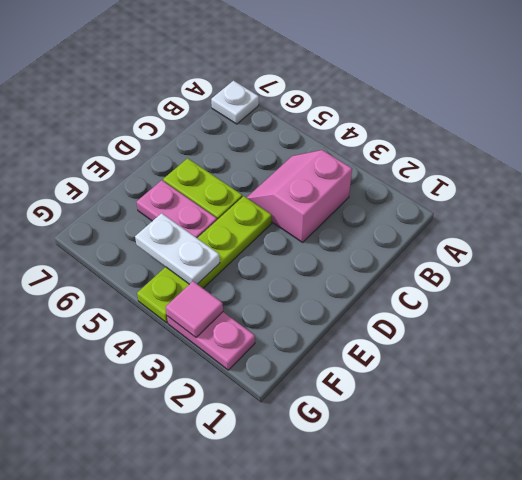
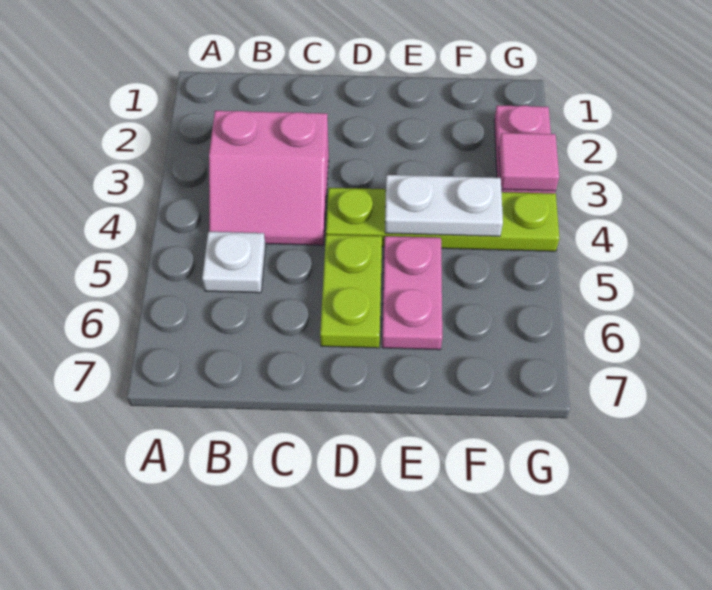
white plate A7 level 1 -> white plate B5 level 1
white plate F4:F5 level 2 -> white plate E4:F4 level 2

